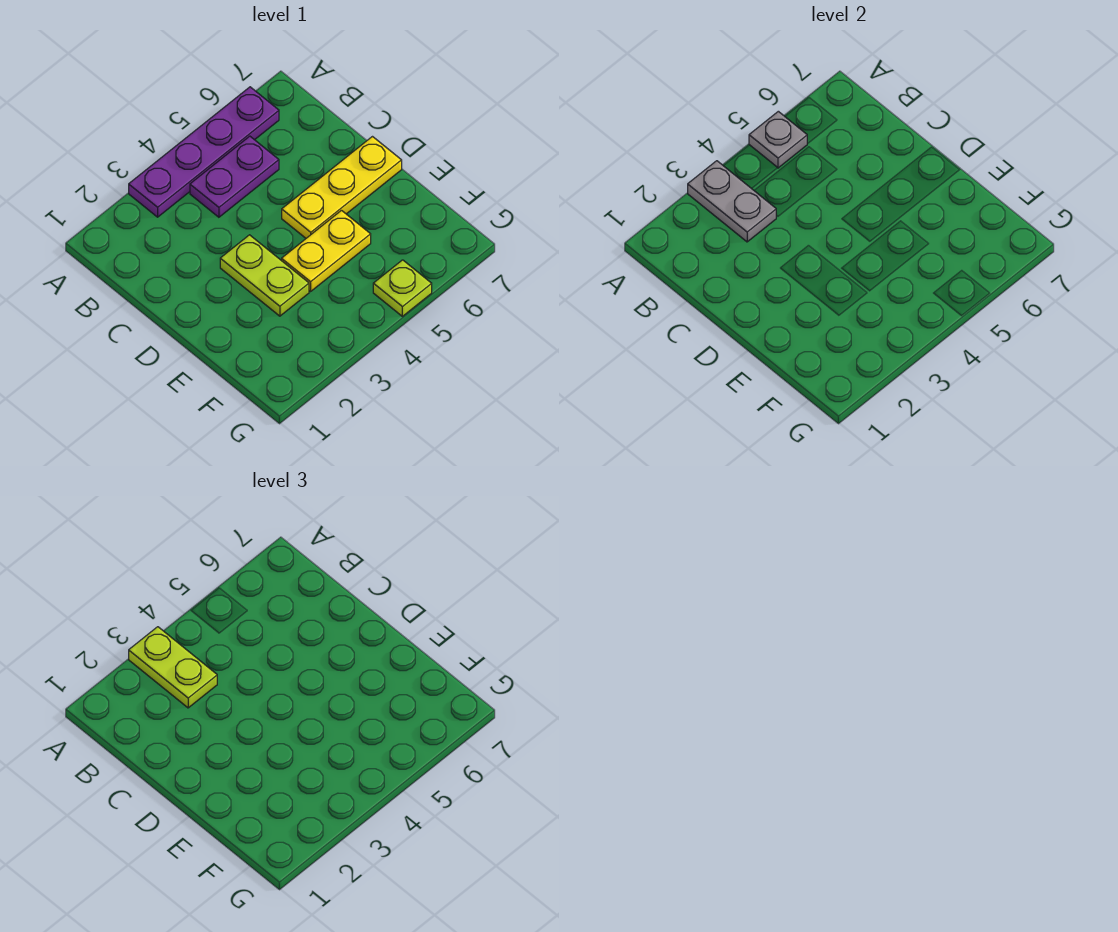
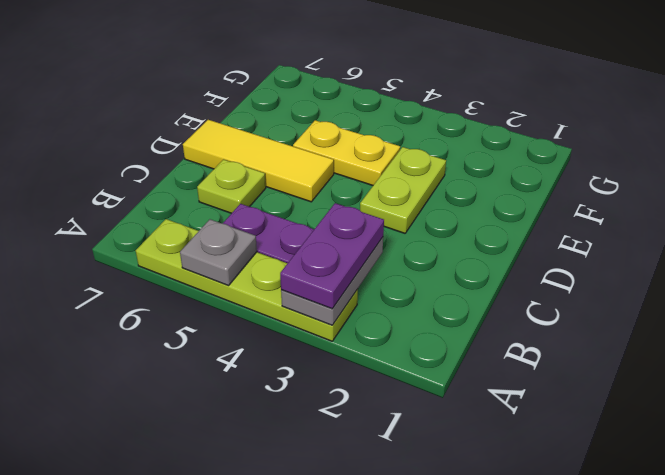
purple plate A3:A6 level 1 -> lime plate A3:A6 level 1
lime plate A3:B3 level 3 -> purple plate A3:B3 level 3
yellow plate D5:D7 level 1 -> yellow tile D5:D7 level 1
lime plate G5 level 1 -> lime plate C6 level 1

